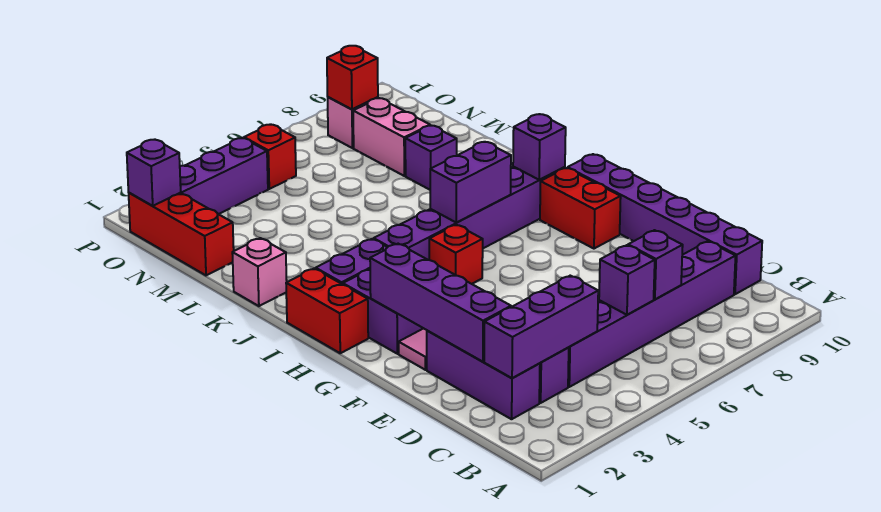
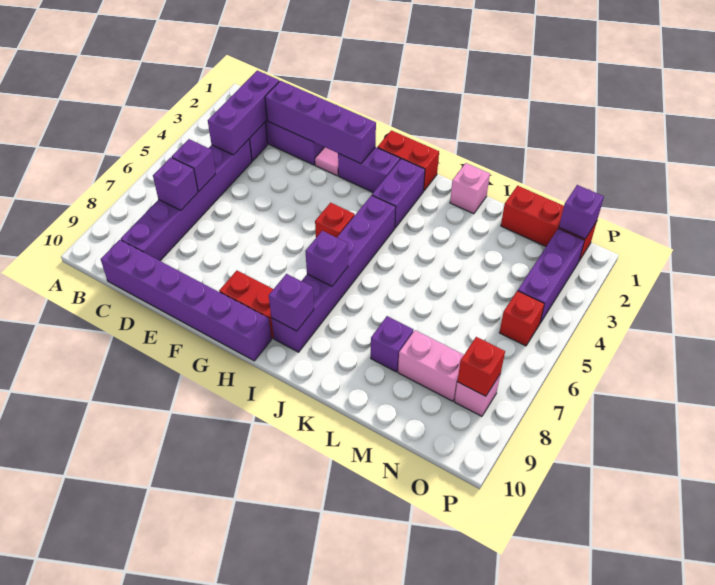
purple brick I6:I7 level 2 -> purple brick I7 level 2

